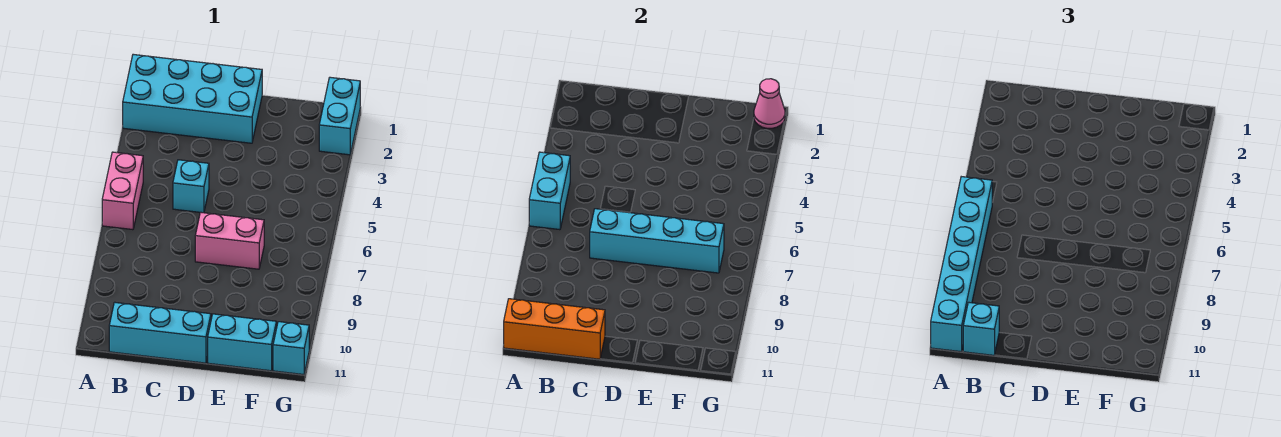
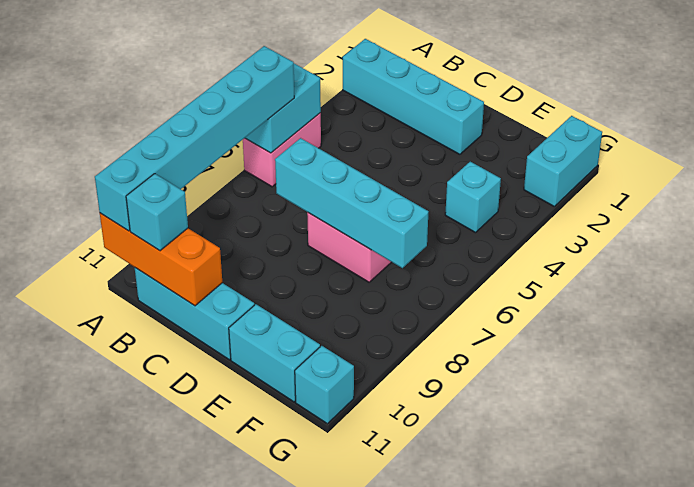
cyan brick A1:D2 level 1 -> cyan brick A2:D2 level 1
cyan brick C5 level 1 -> cyan brick F4 level 1
pink cone G1 level 2 -> none

